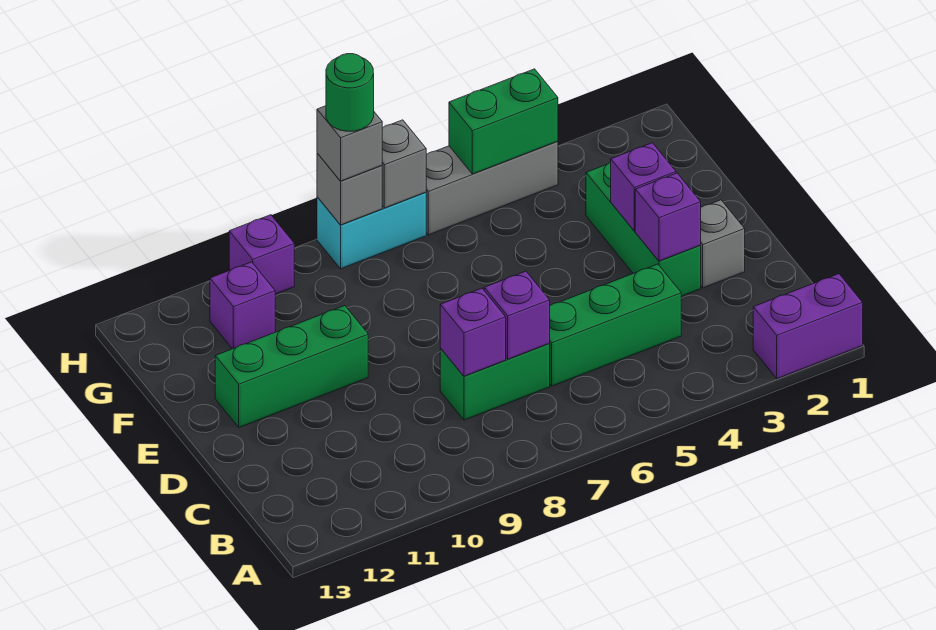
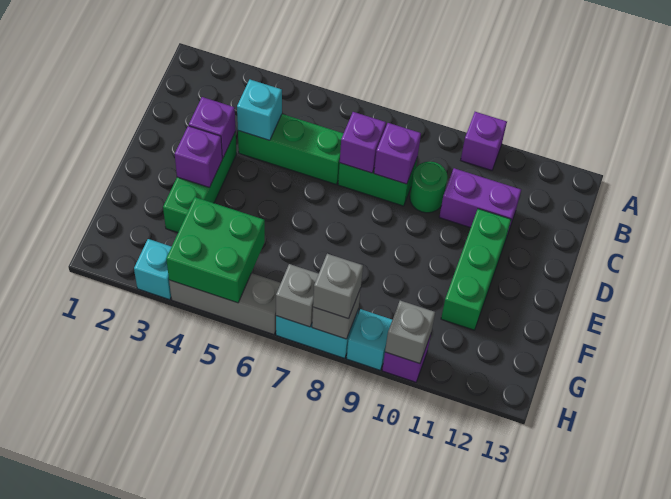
purple brick A1:A2 level 1 -> purple brick C10:C11 level 1
none -> cyan brick C4 level 2
grey brick D2 level 1 -> grey brick H10 level 2
green brick E10:E12 level 1 -> green brick D11:F11 level 1
purple brick G11 level 1 -> purple brick A10 level 1
none -> cyan brick H3 level 1
green brick H4:H5 level 2 -> green brick G4:H5 level 2
green round brick H8 level 4 -> green round brick C9 level 1
none -> cyan brick H9 level 1

